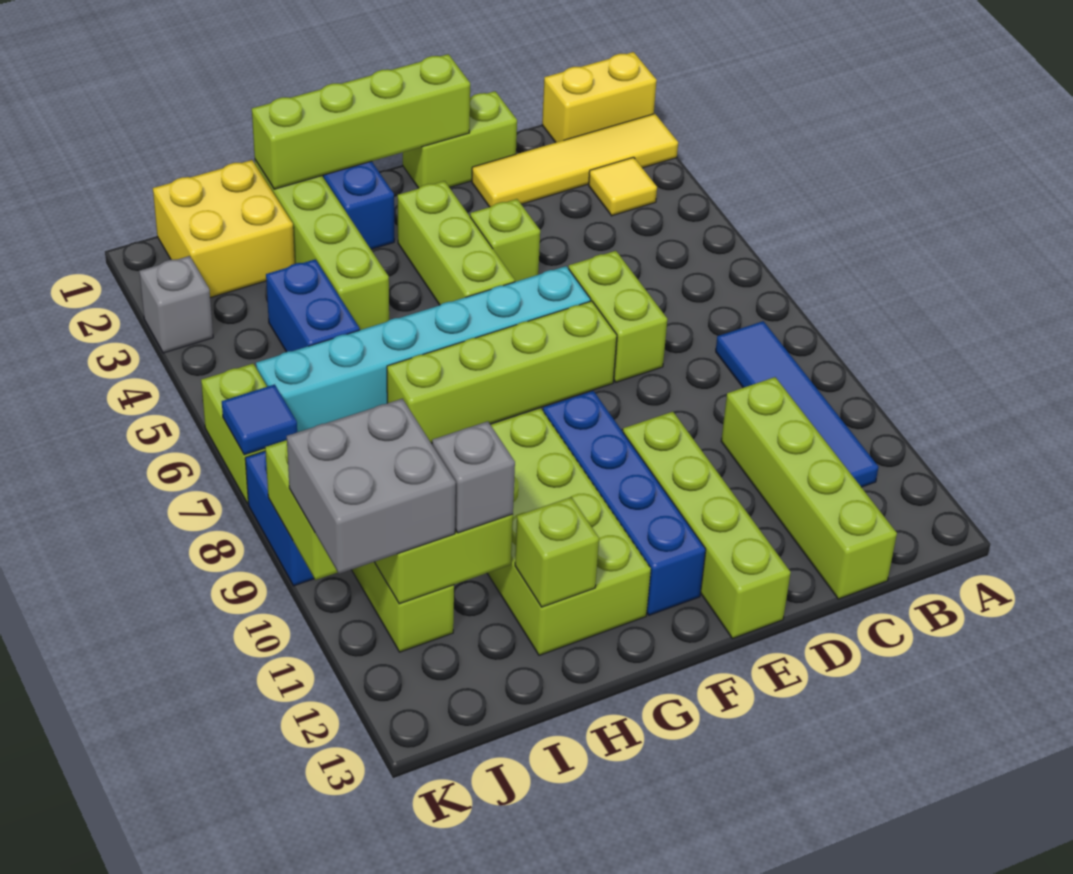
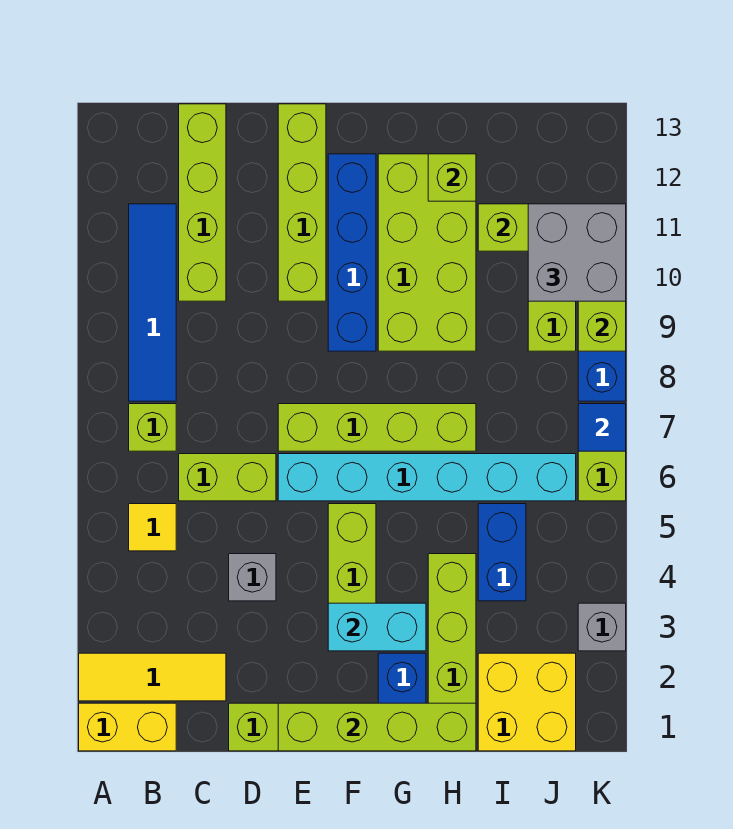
yellow tile A2:D2 level 1 -> yellow tile A2:C2 level 1
yellow tile B3 level 1 -> yellow tile B5 level 1
lime brick D6:D7 level 1 -> lime brick C6:D6 level 1
lime brick E4 level 1 -> lime brick B7 level 1
none -> cyan brick F3:G3 level 2
grey brick I11 level 3 -> grey brick D4 level 1

